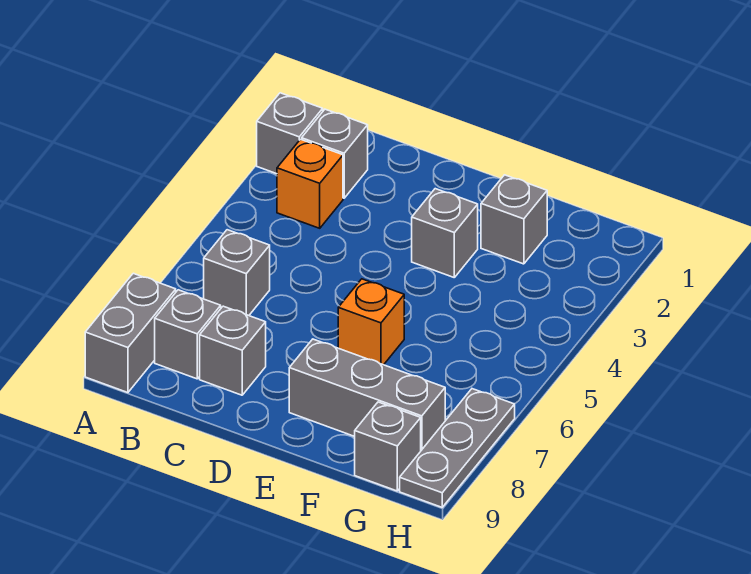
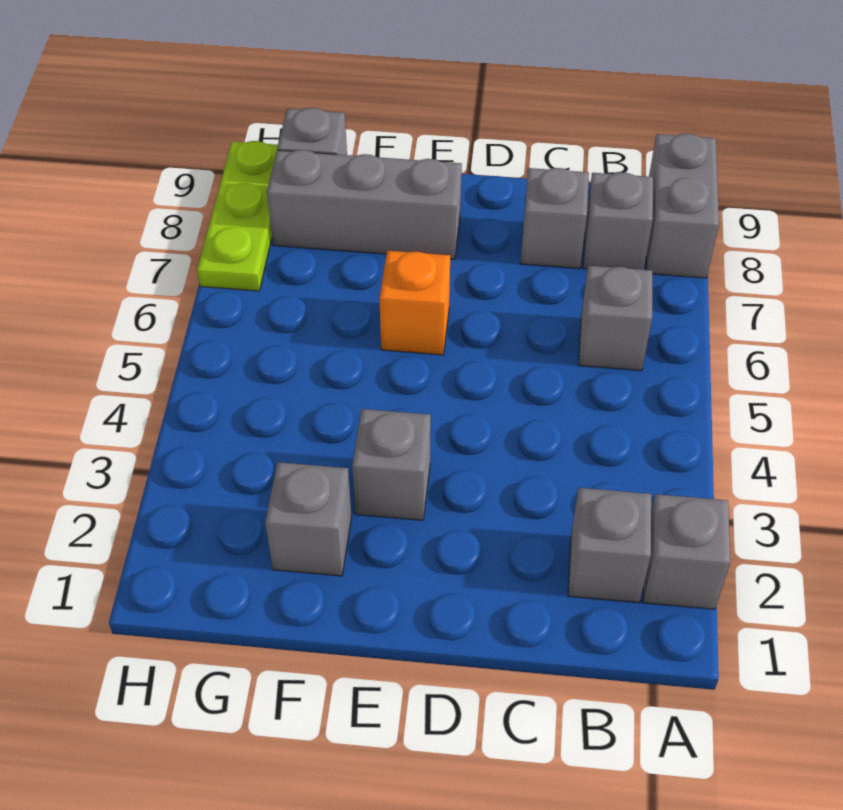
orange brick B3 level 1 -> none
grey plate H7:H9 level 1 -> lime plate H7:H9 level 1

